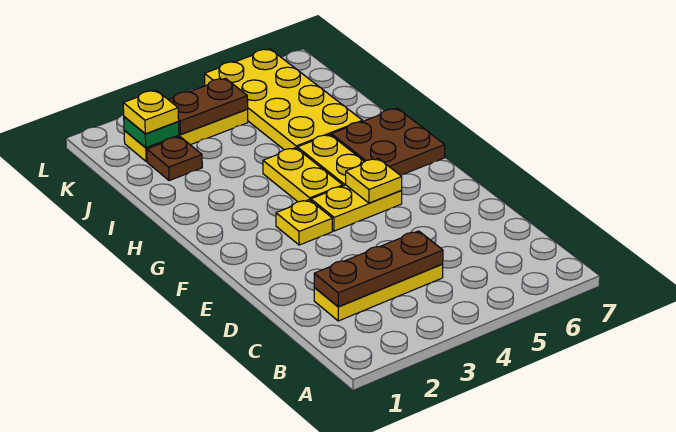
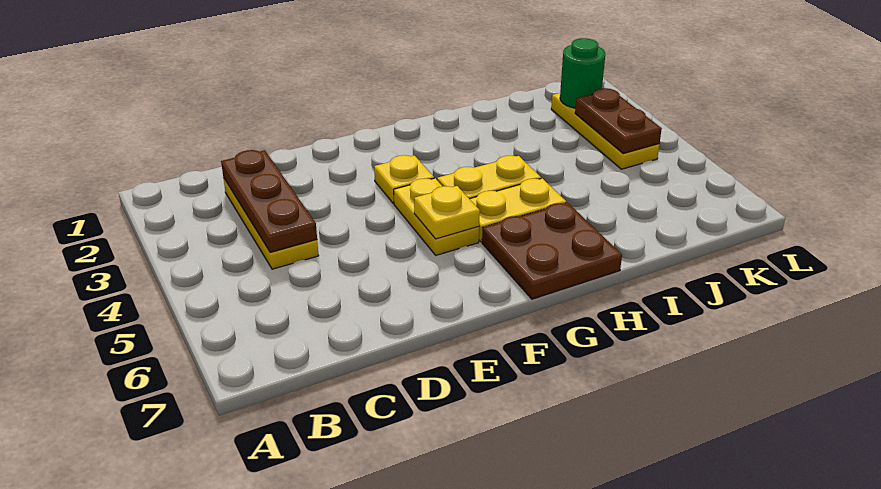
yellow plate I5:L6 level 1 -> none
brown plate J2 level 1 -> none
green plate K2 level 2 -> green round brick K2 level 2
yellow plate K2 level 3 -> none

